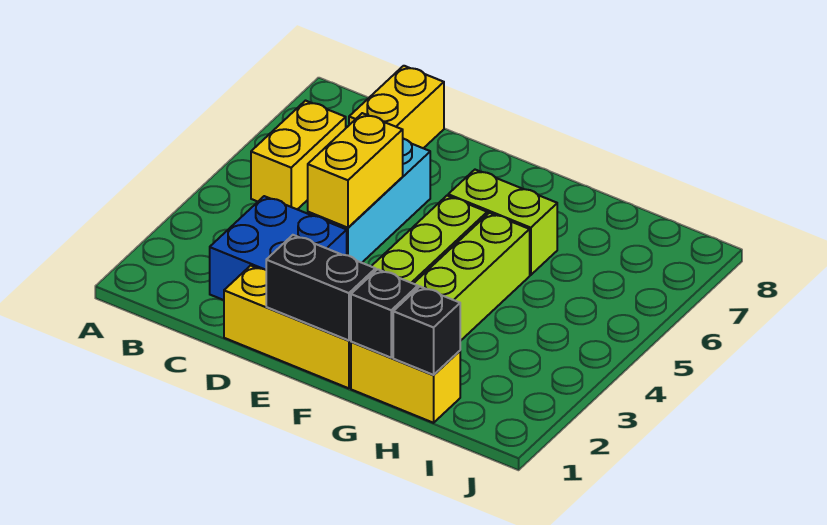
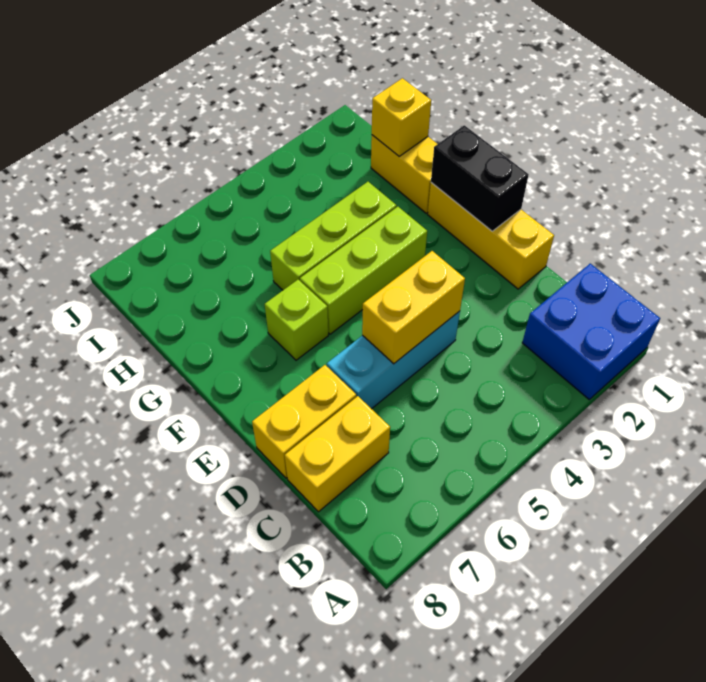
yellow brick B5:B6 level 1 -> yellow brick D7:D8 level 1
blue brick C2:D3 level 1 -> blue brick A1:B2 level 1
lime brick F6:G6 level 1 -> lime brick F6 level 1
black brick G1 level 2 -> none
black brick H1 level 2 -> yellow brick H1 level 2

